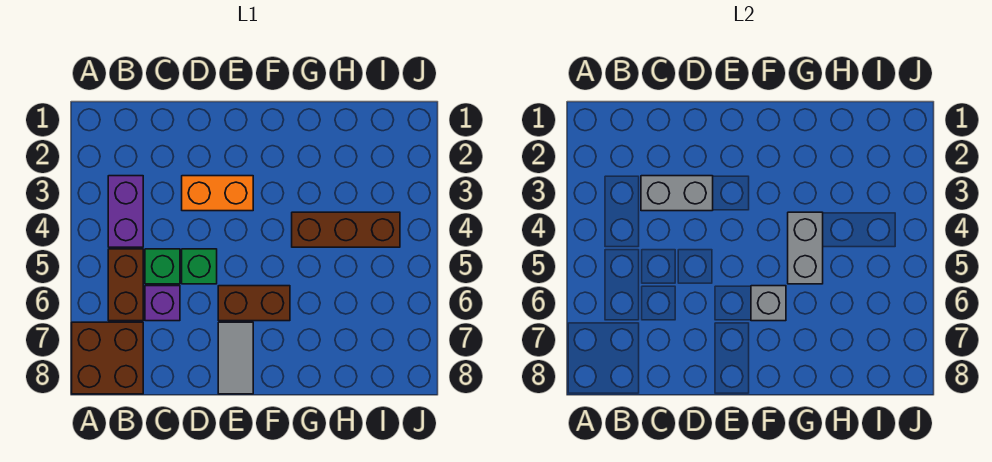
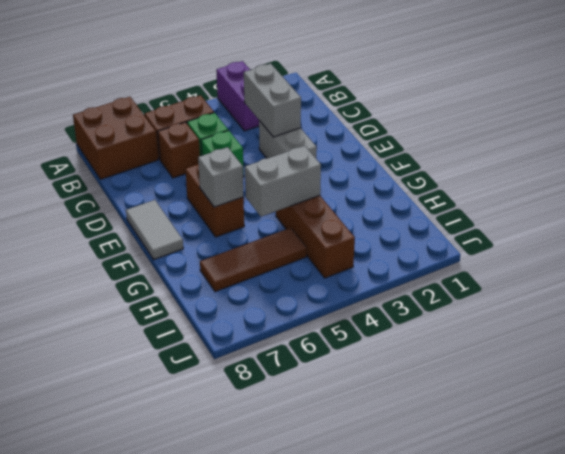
purple brick B3:B4 level 1 -> purple brick A3:B3 level 1
purple brick C6 level 1 -> brown brick C6 level 1
orange brick D3:E3 level 1 -> grey brick D3:E3 level 1
grey tile E7:E8 level 1 -> grey tile E8:F8 level 1
none -> brown tile H5:H7 level 1

